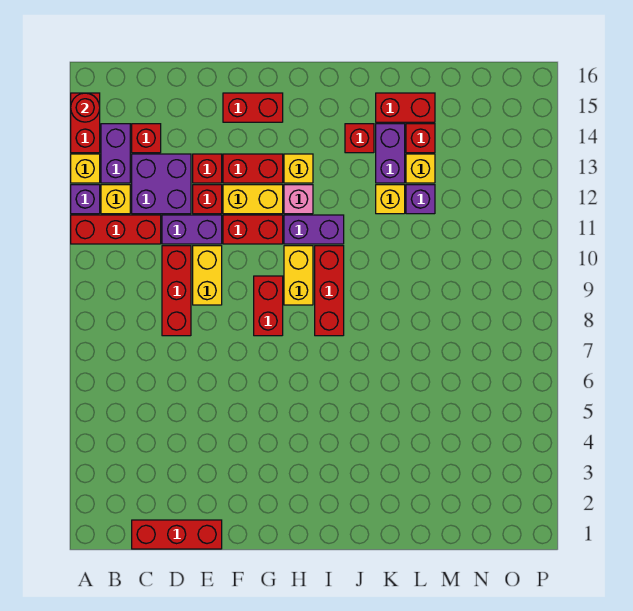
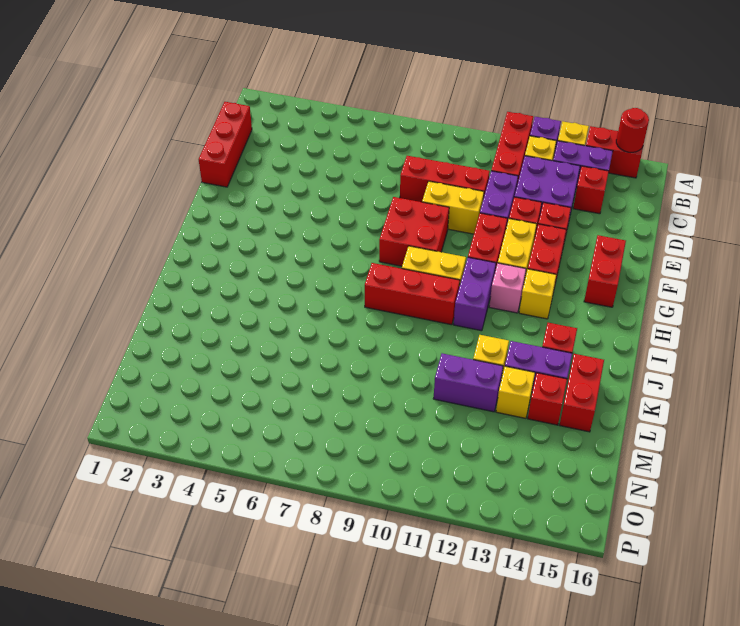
red brick G8:G9 level 1 -> red brick F8:G9 level 1
purple brick L12 level 1 -> purple brick L11:L12 level 1

